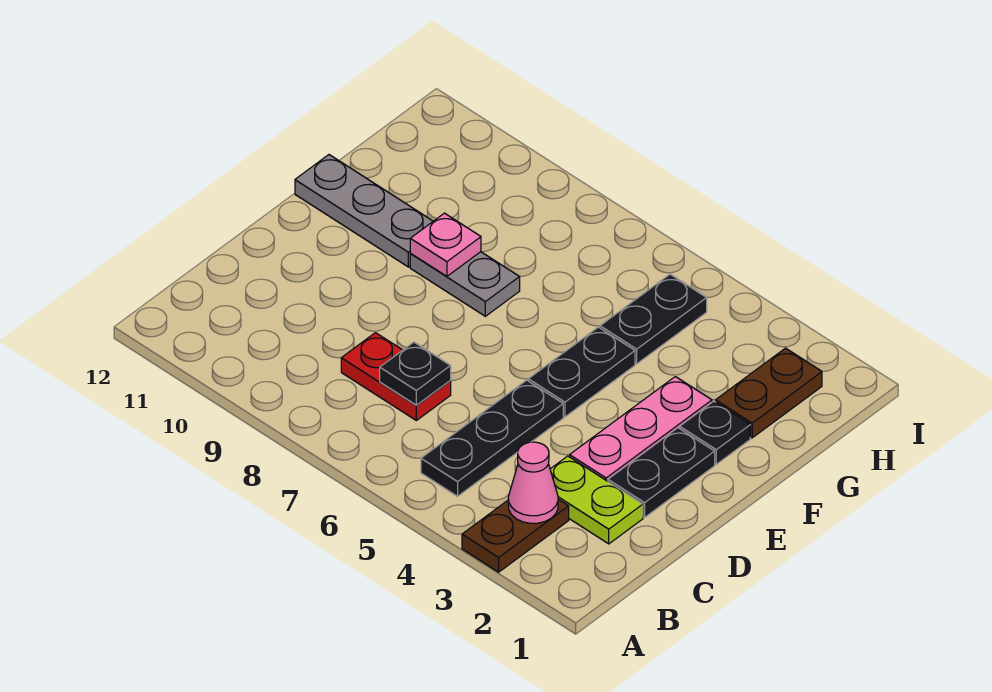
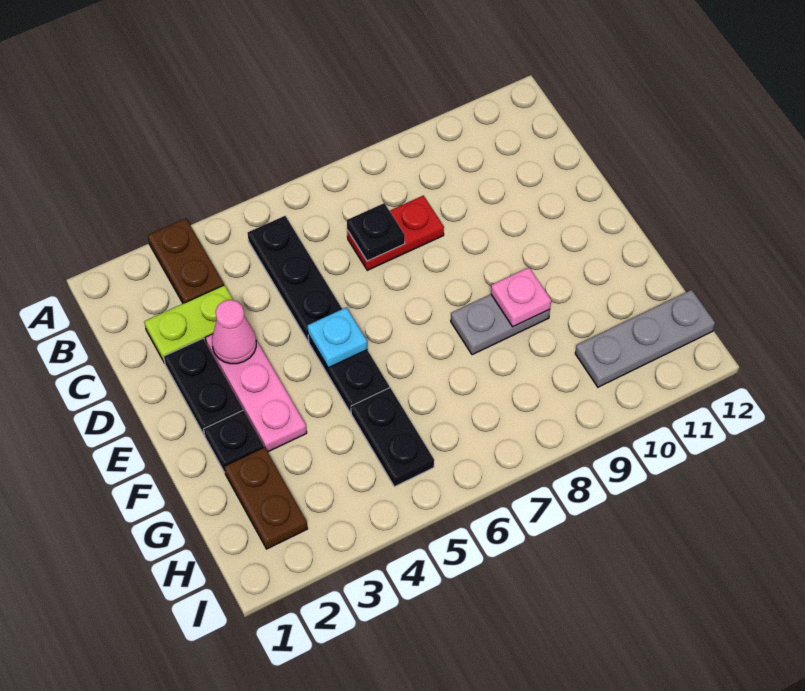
pink cone B3 level 2 -> pink cone D3 level 2
none -> cyan plate E5 level 2
grey plate F10:F12 level 1 -> grey plate H10:H12 level 1

